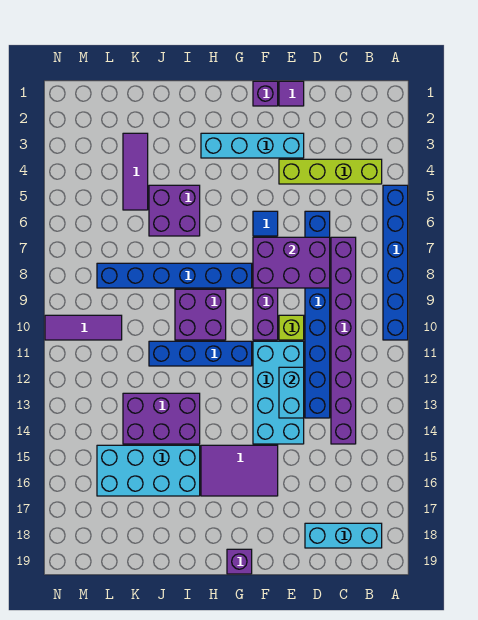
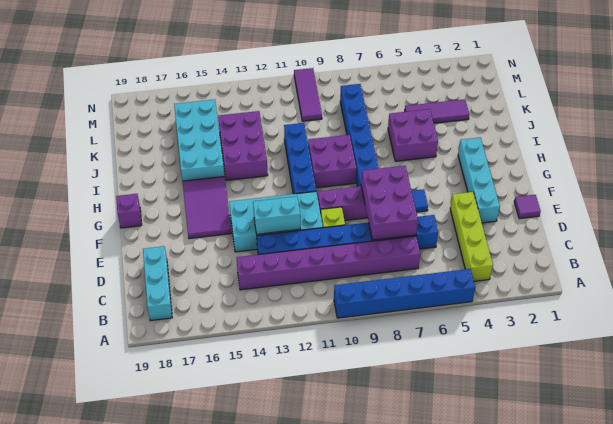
purple brick F1 level 1 -> none

